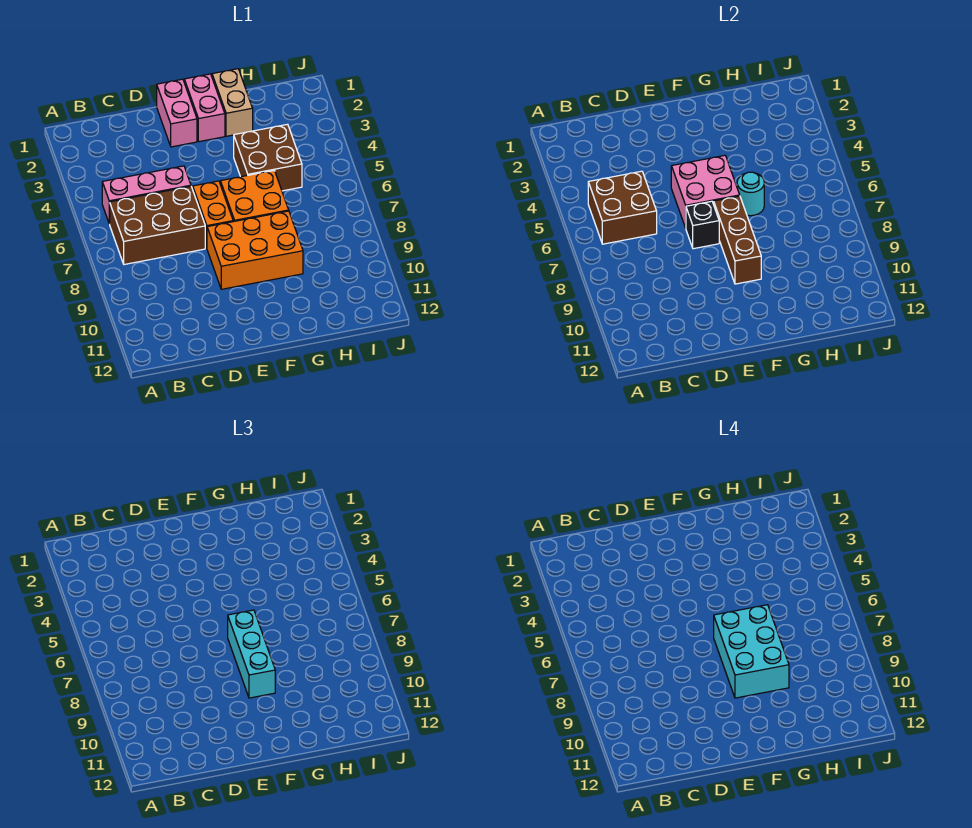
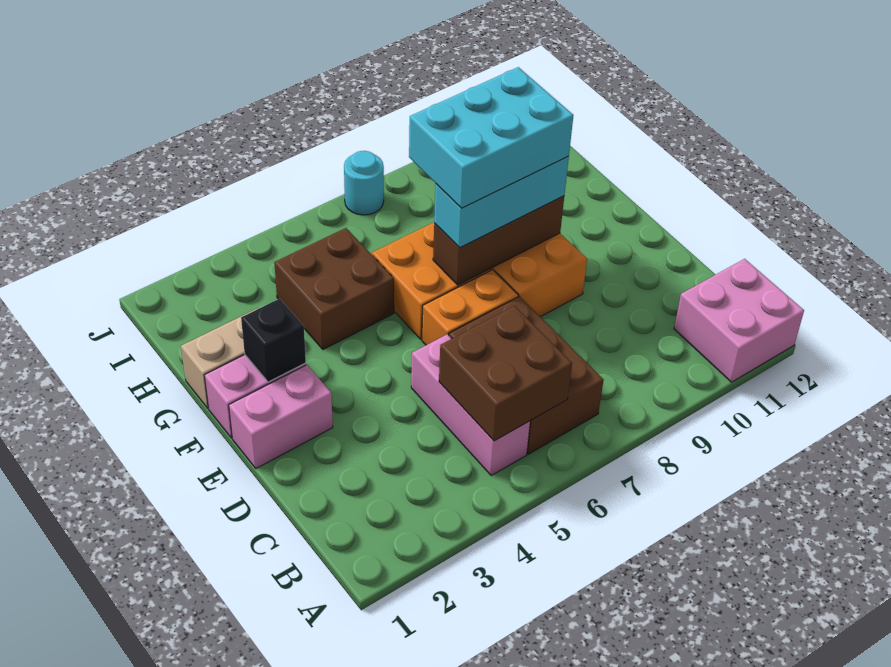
pink brick E5:F6 level 2 -> pink brick A11:B12 level 1
black brick E7 level 2 -> black brick F2 level 2
cyan round brick G6 level 2 -> cyan round brick J7 level 1

